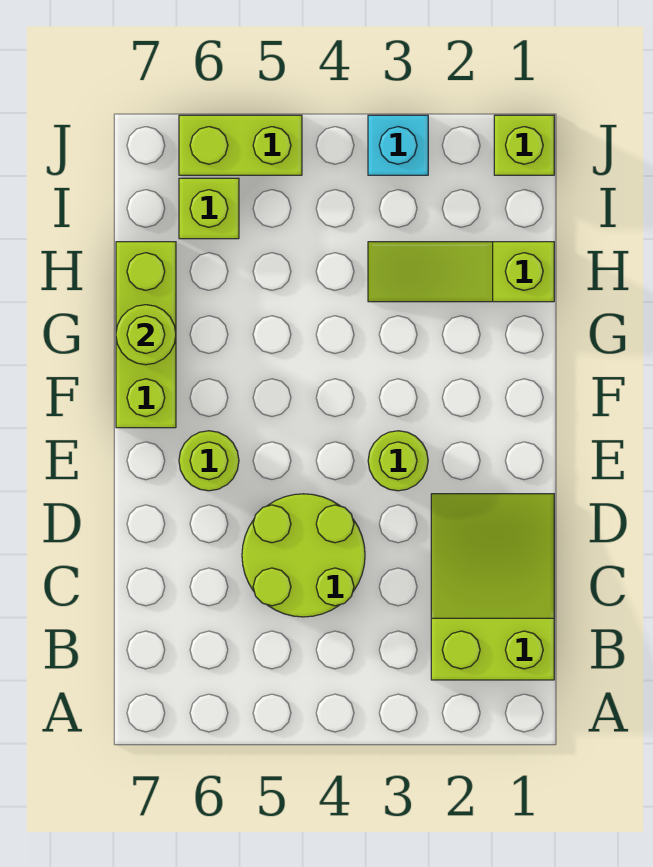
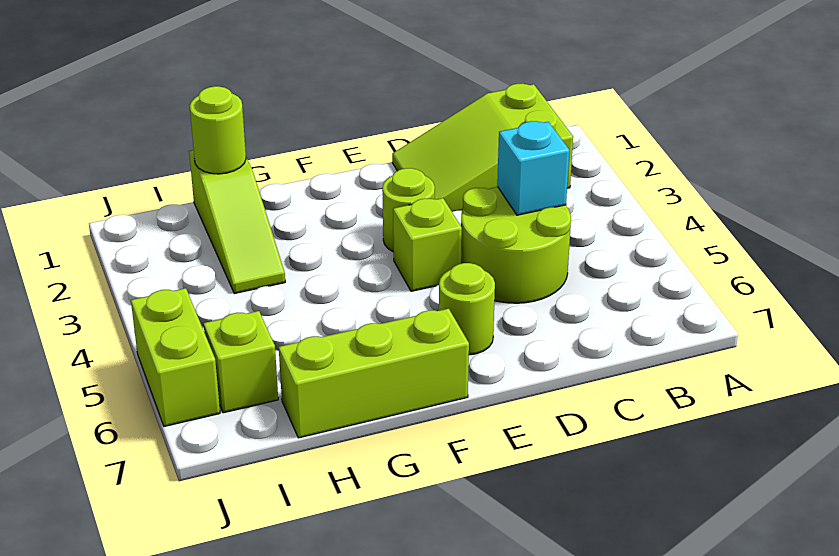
lime round brick G7 level 2 -> lime round brick H1 level 2
lime brick J1 level 1 -> lime brick E4 level 1
cyan brick J3 level 1 -> cyan brick C4 level 2

